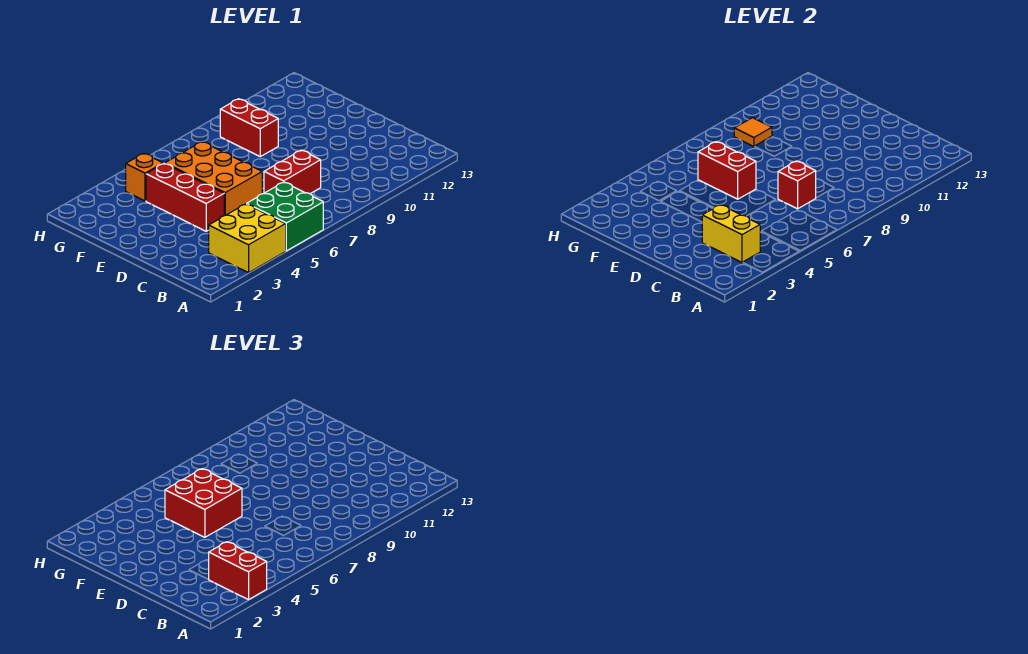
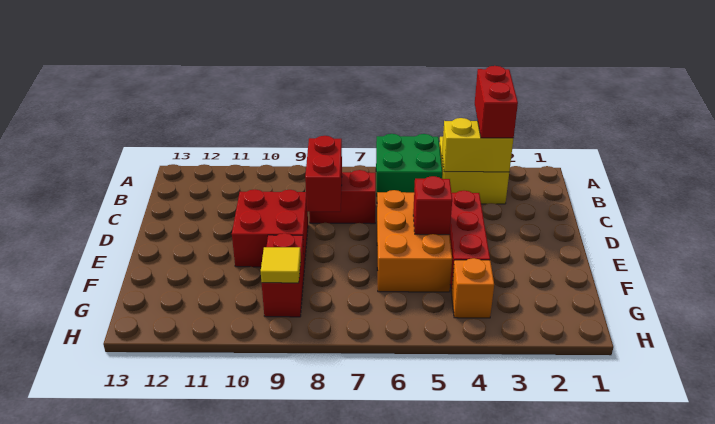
yellow brick B3:C3 level 2 -> yellow brick B3:B4 level 2
red brick C7 level 2 -> red brick E5 level 2
red brick E5:F6 level 3 -> red brick D9:E10 level 1
red brick E6:F6 level 2 -> red brick C8:D8 level 2
orange tile G9 level 2 -> yellow tile G9 level 2

